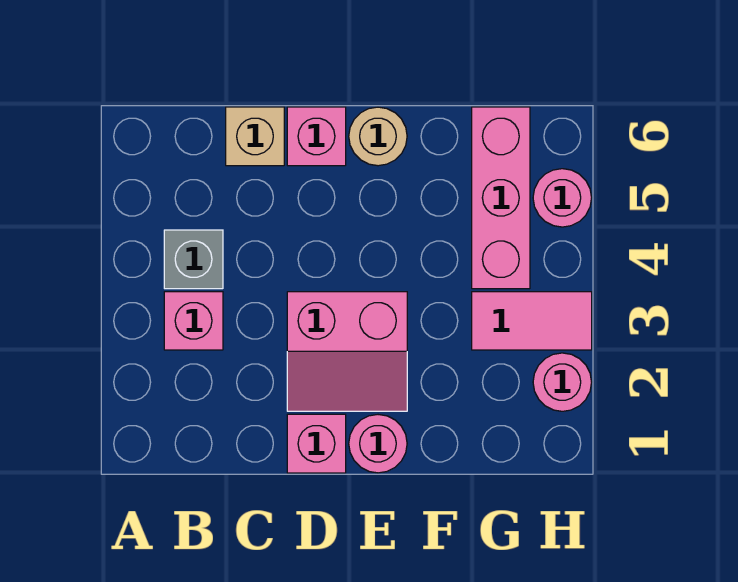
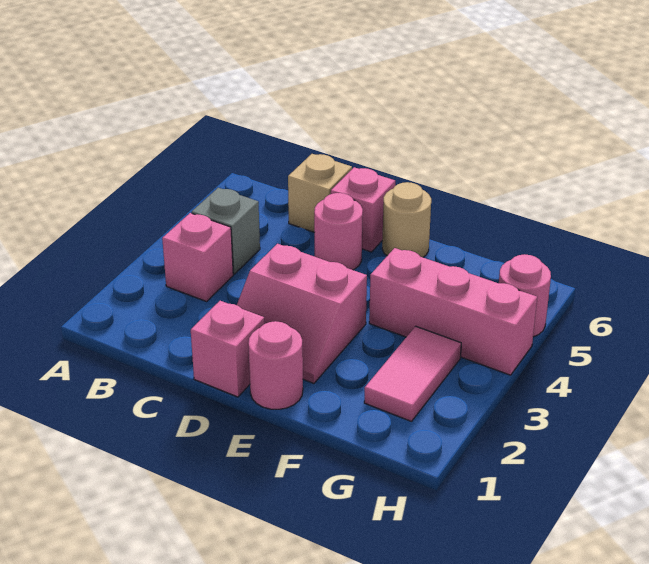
pink tile G3:H3 level 1 -> pink tile G2:G3 level 1
pink brick G4:G6 level 1 -> pink brick F4:H4 level 1
pink round brick H2 level 1 -> pink round brick D5 level 1

